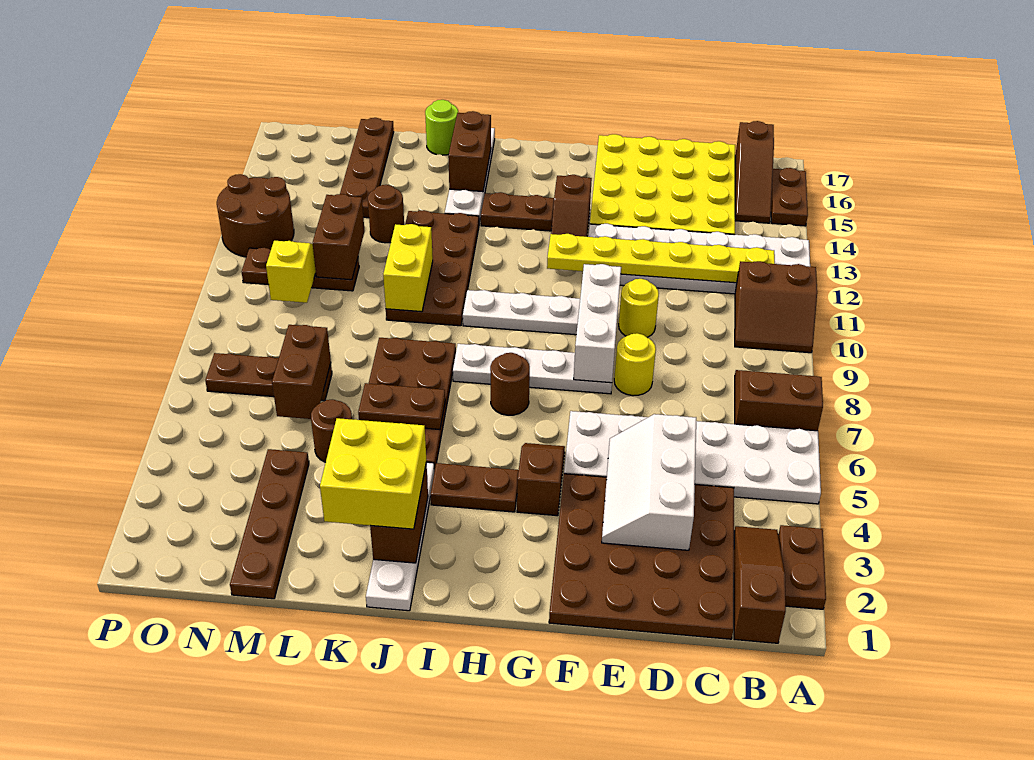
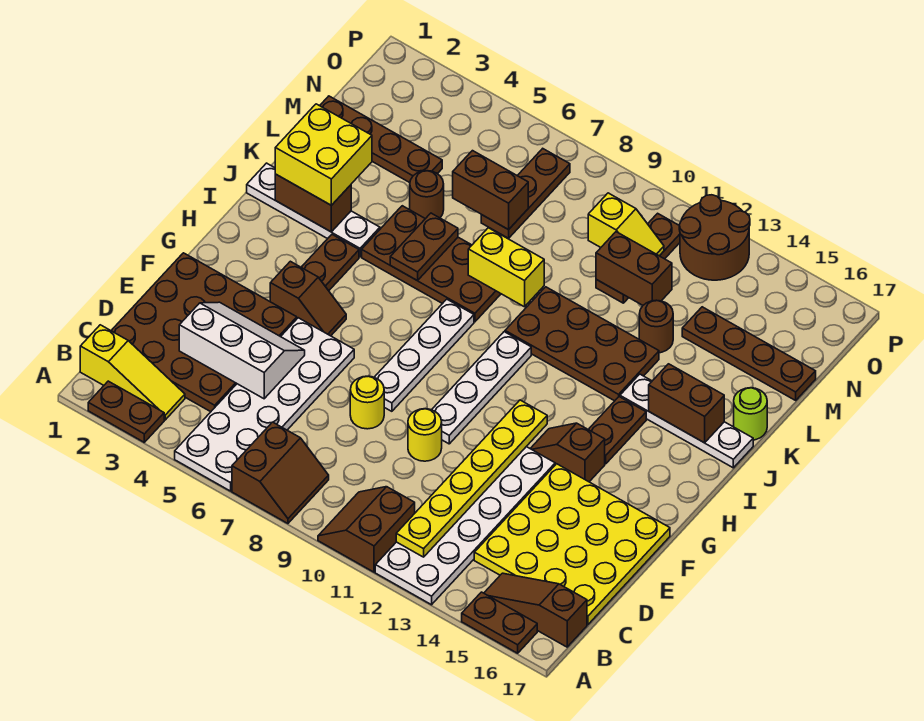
brown slope B1:B3 level 1 top 1 -> yellow slope B1:B3 level 1 top 1
white brick F8:F10 level 2 -> none
brown round brick H7 level 1 -> none
yellow brick K10:K11 level 2 -> yellow brick K8:K9 level 2

